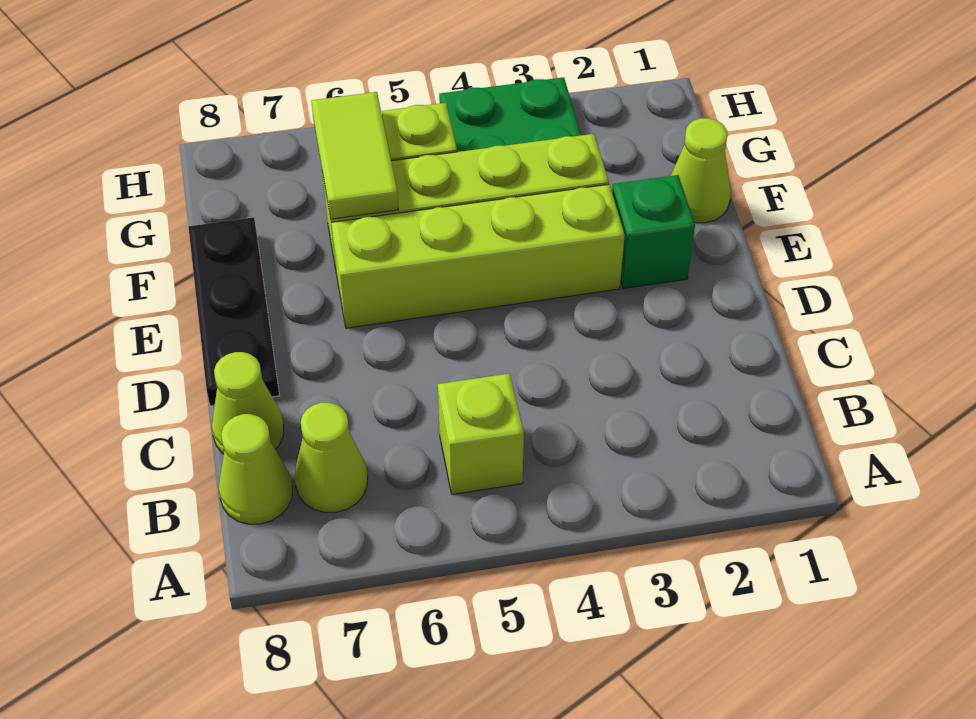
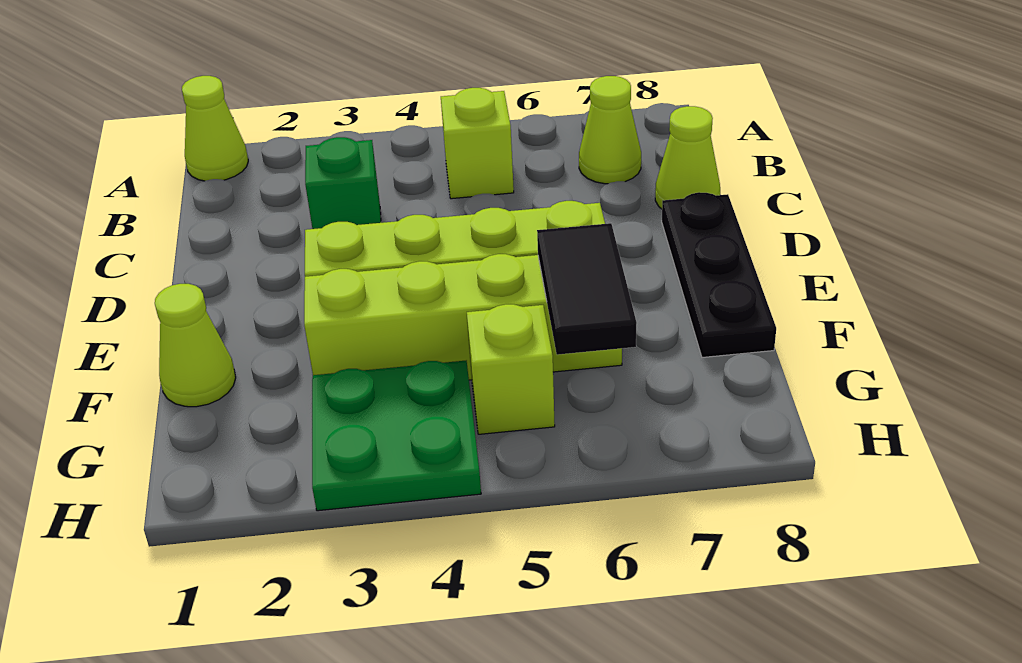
lime cone B8 level 1 -> lime cone A1 level 1
green brick E2 level 1 -> green brick C3 level 1
lime tile F6:G6 level 2 -> black tile F6:G6 level 2

